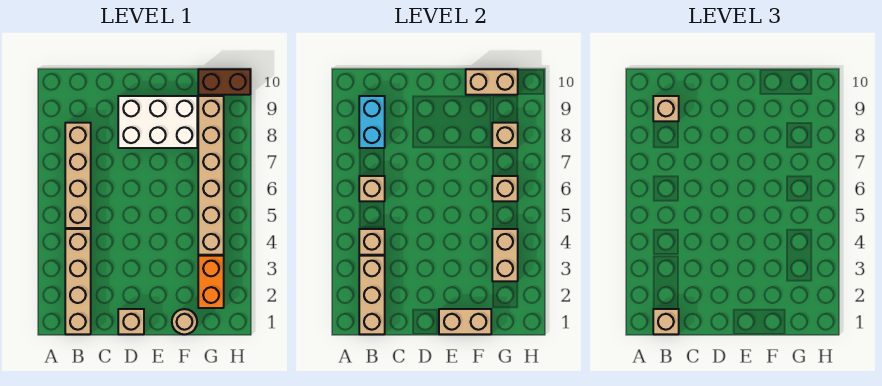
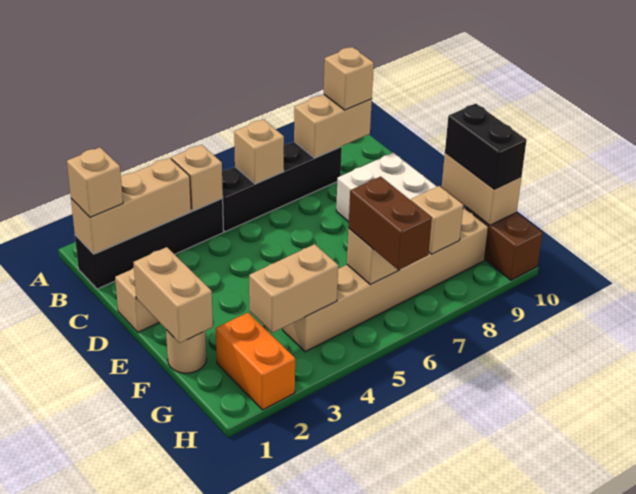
tan brick B1:B4 level 1 -> black brick B1:B4 level 1
tan brick B5:B8 level 1 -> black brick B5:B8 level 1
cyan brick B8:B9 level 2 -> tan brick B8:B9 level 2
none -> black brick F10:G10 level 3
orange brick G2:G3 level 1 -> orange brick G2:H2 level 1
none -> brown brick G6:H6 level 3

